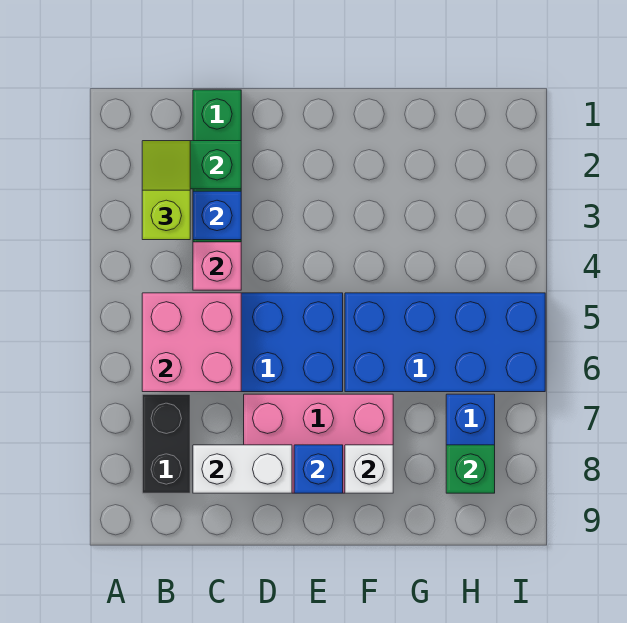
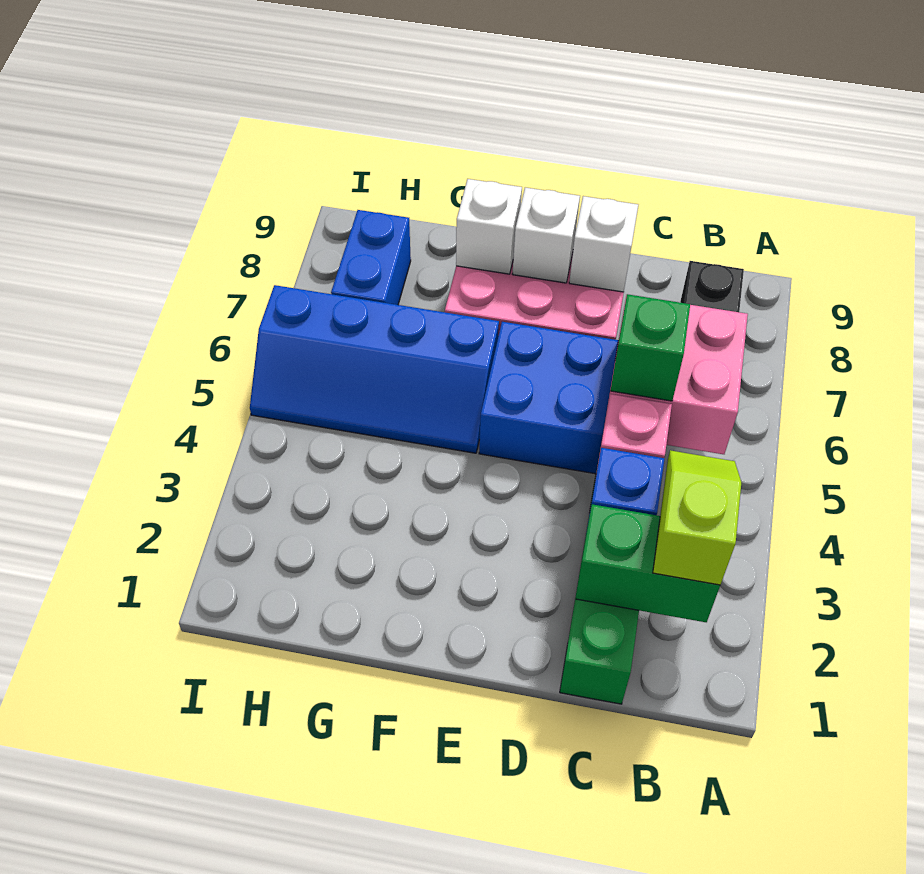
lime slope B2:B3 level 3 top 3 -> lime slope B2:B3 level 3 top 2
white brick C8:D8 level 2 -> white brick D8 level 2
blue brick E8 level 2 -> white brick E8 level 2
blue brick F5:I6 level 1 -> blue slope F5:I6 level 1 top 6
green brick H8 level 2 -> green brick C5 level 3

